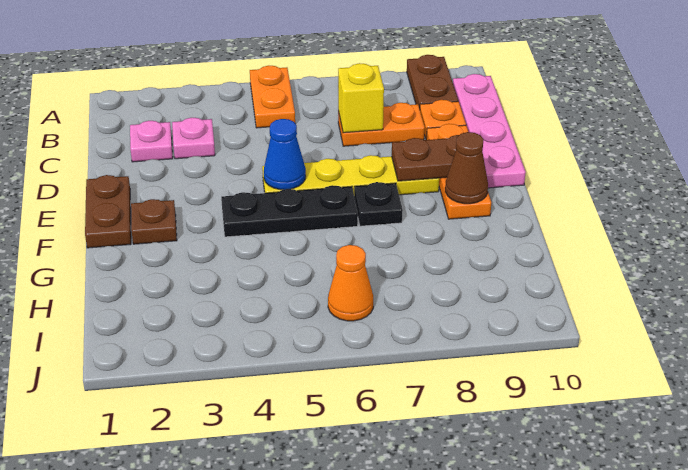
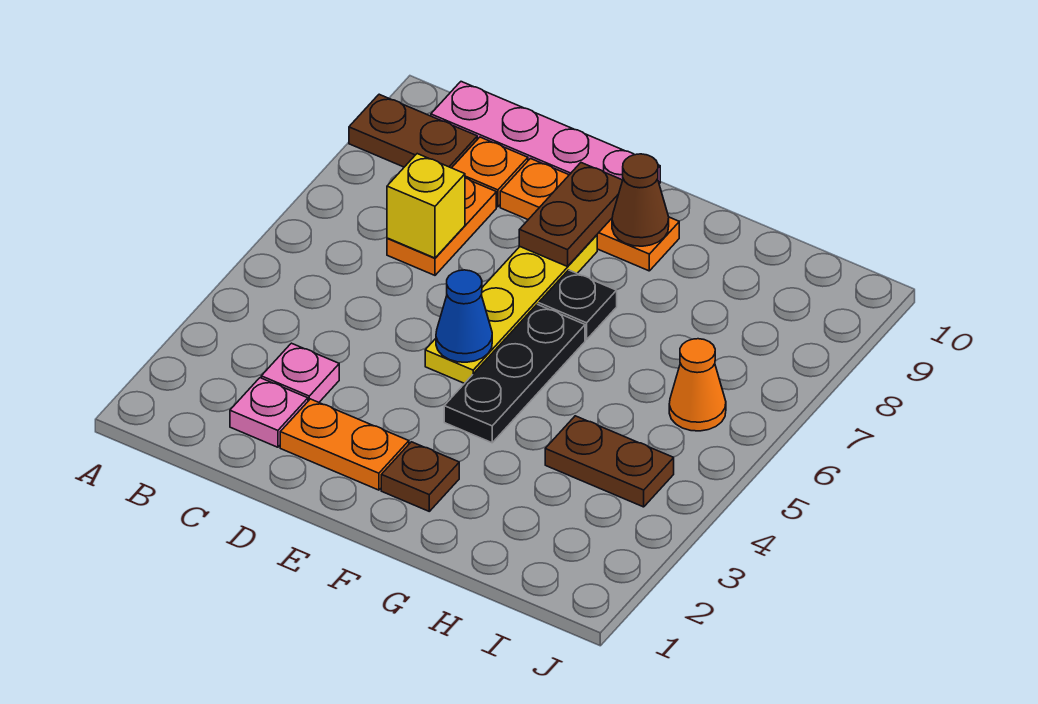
orange plate A5:B5 level 1 -> orange plate D2:E2 level 1
brown plate E1:F1 level 1 -> brown plate H4:I4 level 1

